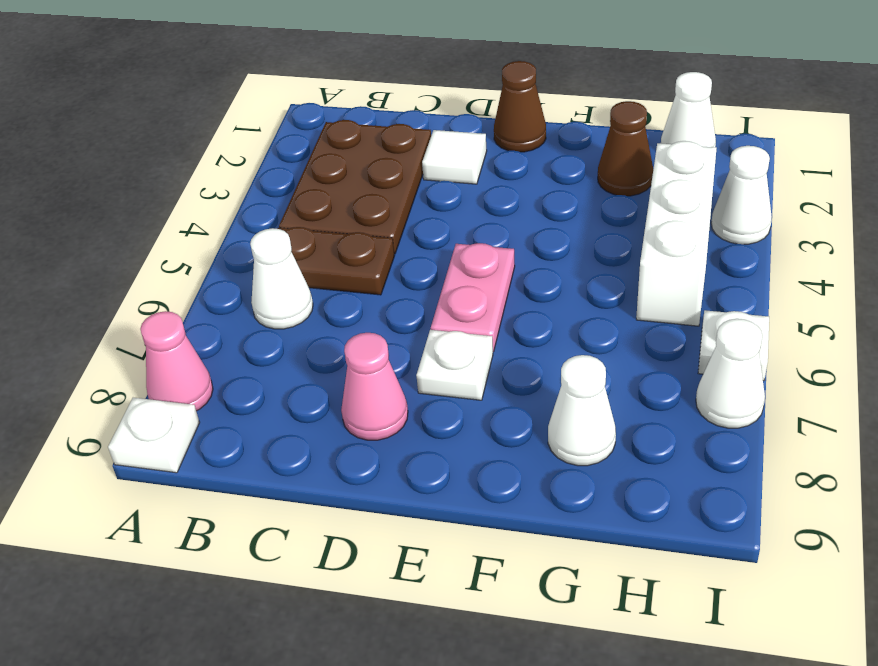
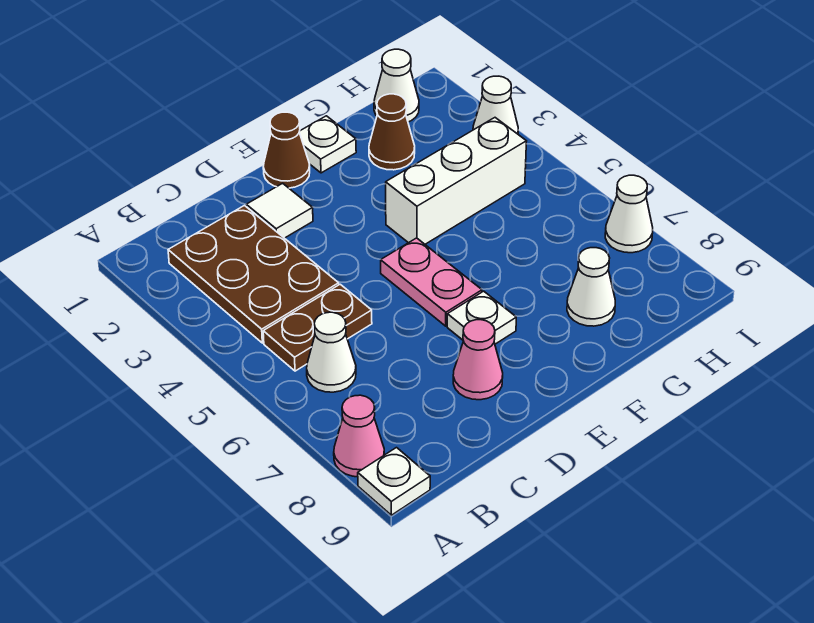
white brick H3:H5 level 1 -> white brick F4:H4 level 1
white plate I6 level 1 -> white plate F1 level 1

